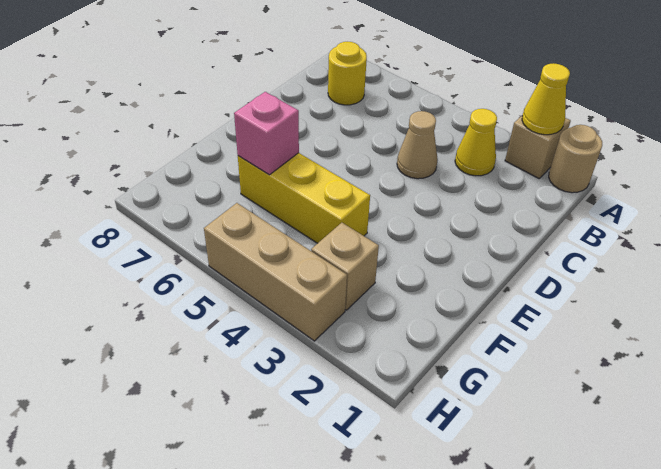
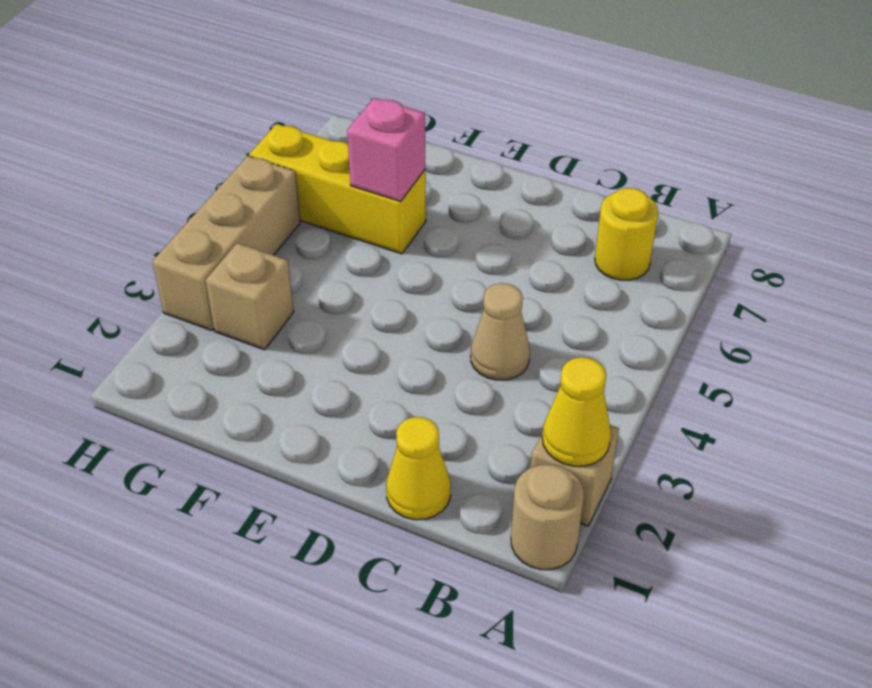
yellow cone B3 level 1 -> yellow cone C1 level 1
yellow brick F4:F6 level 1 -> yellow brick F6:H6 level 1

